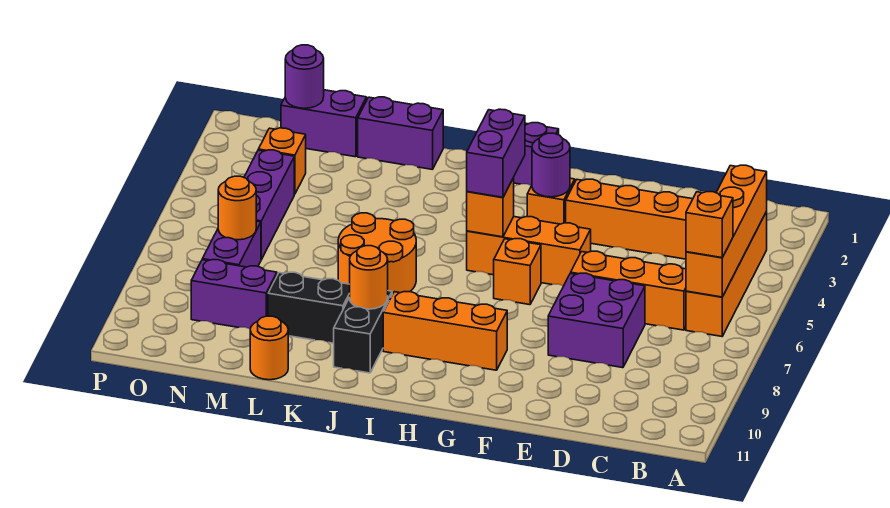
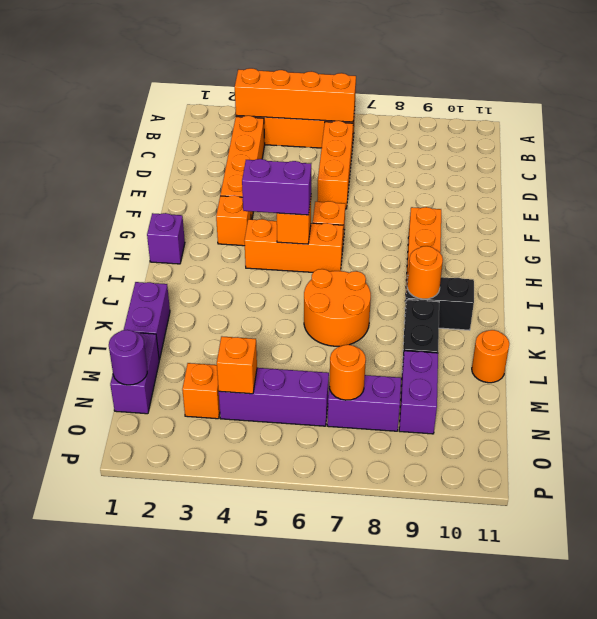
orange brick B6 level 3 -> orange brick N4 level 2
purple brick D7:E8 level 1 -> none
orange brick F5:H5 level 1 -> orange brick H4:H6 level 1
purple round brick G3 level 2 -> none

